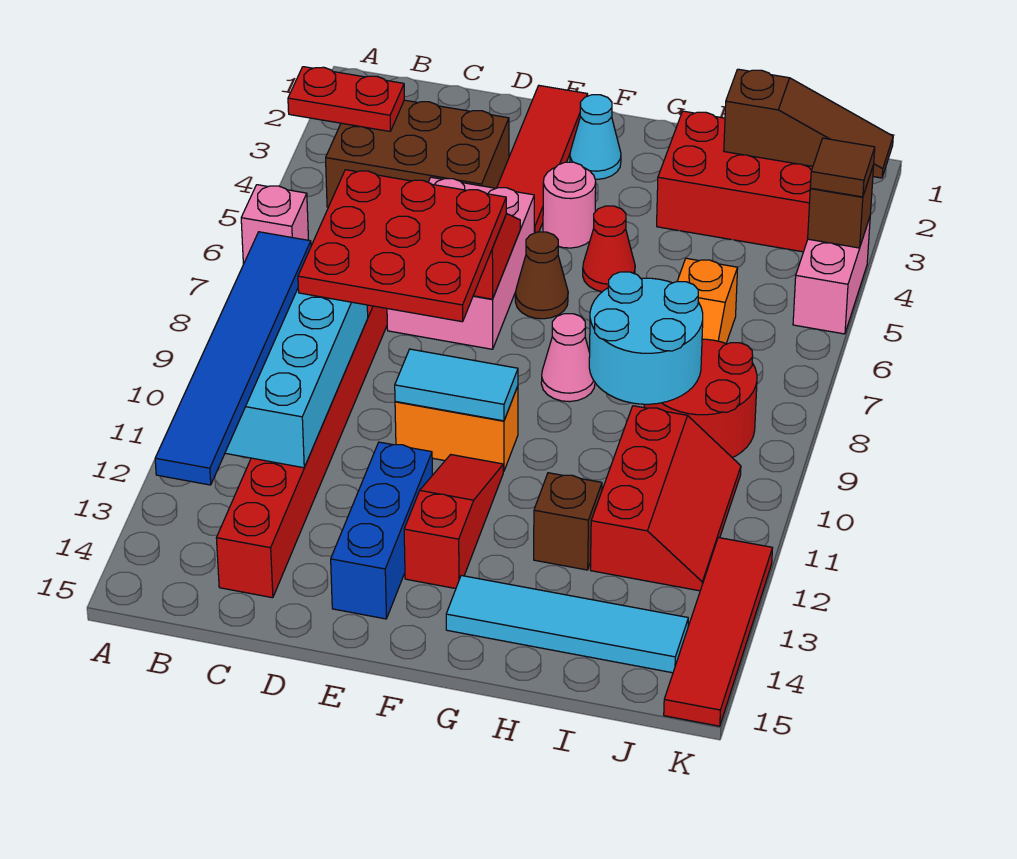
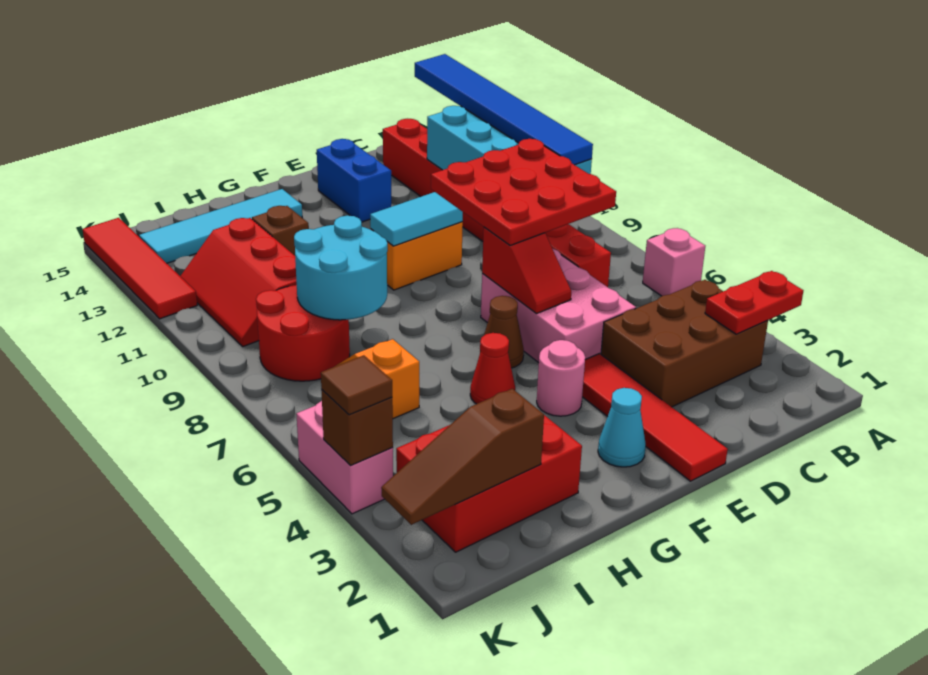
blue brick E12:E14 level 1 -> blue brick E13:E14 level 1
red slope F11:F13 level 1 top 13 -> none
pink cone G8 level 1 -> none

